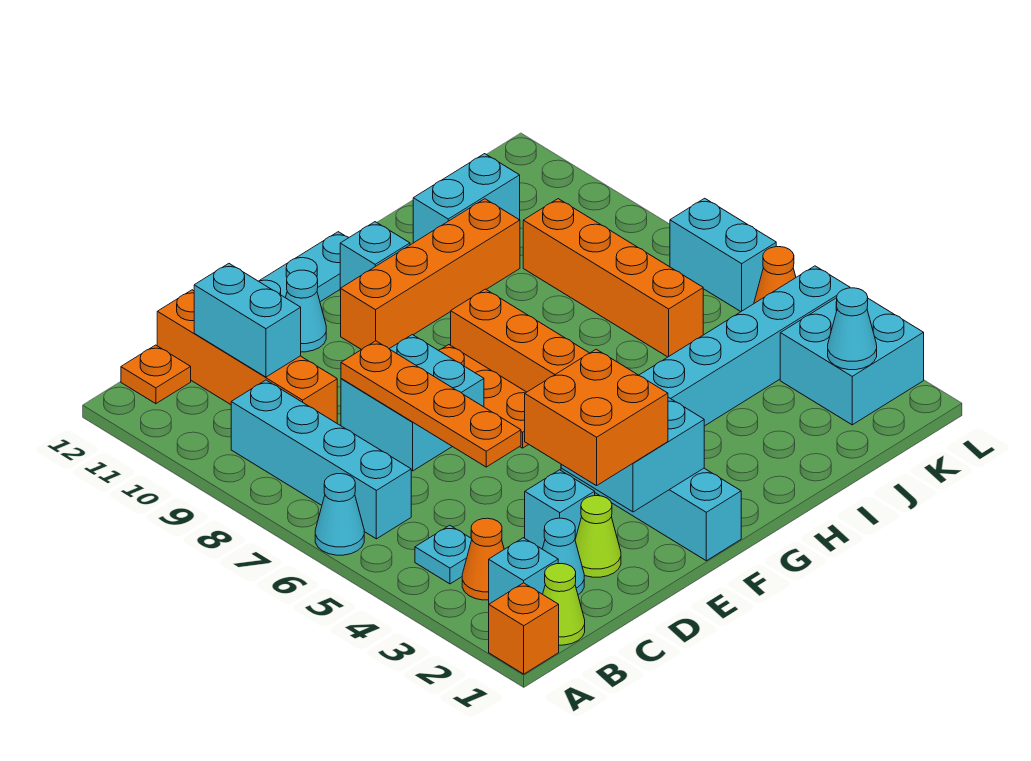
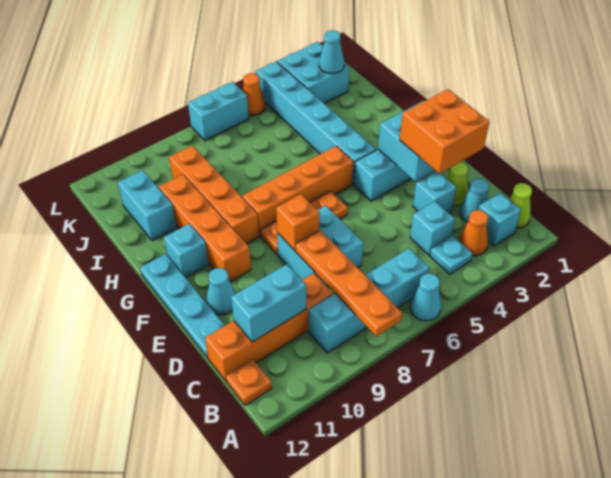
orange brick A1 level 1 -> orange brick E8 level 2
none -> cyan brick C4 level 1
orange plate D5:D8 level 2 -> orange plate A8:D8 level 2
orange brick J6:J9 level 1 -> orange brick G9:J9 level 1

